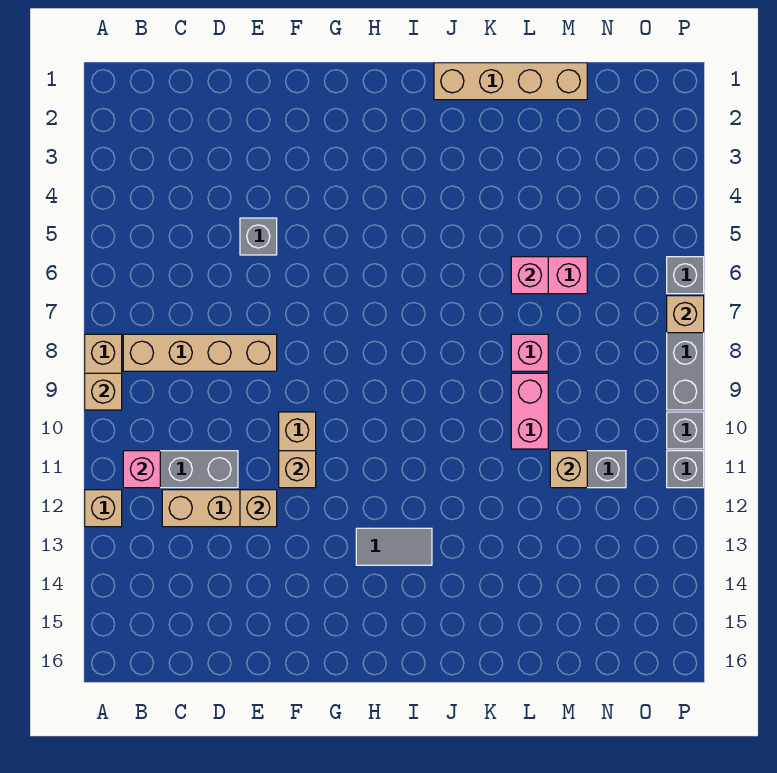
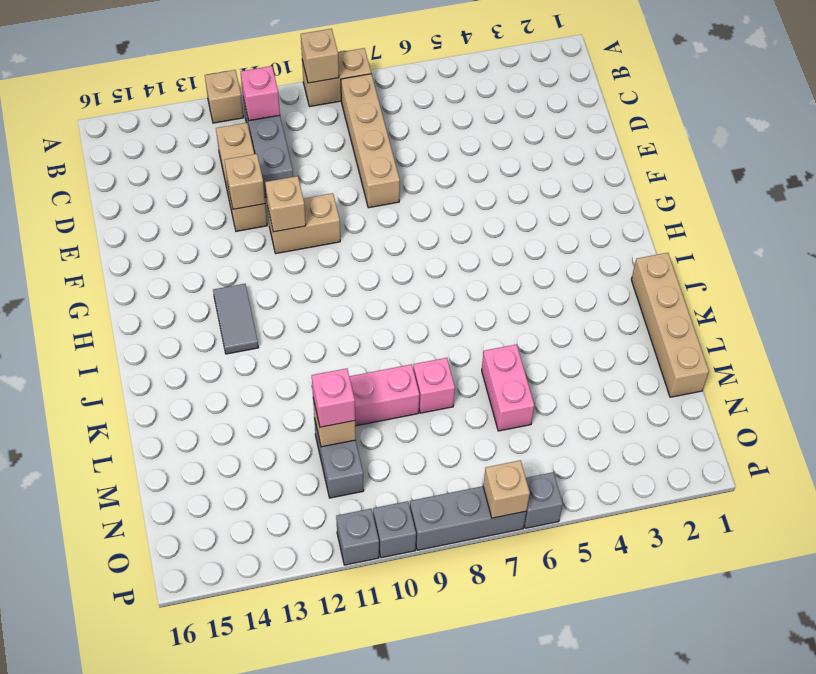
grey brick E5 level 1 -> none
pink brick L6 level 2 -> pink brick M11 level 3

